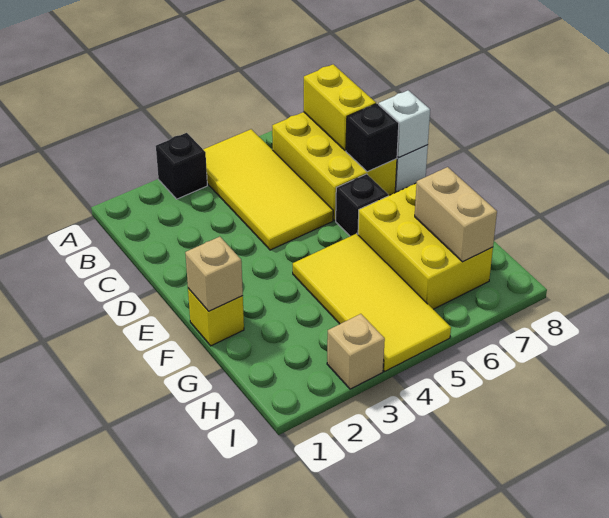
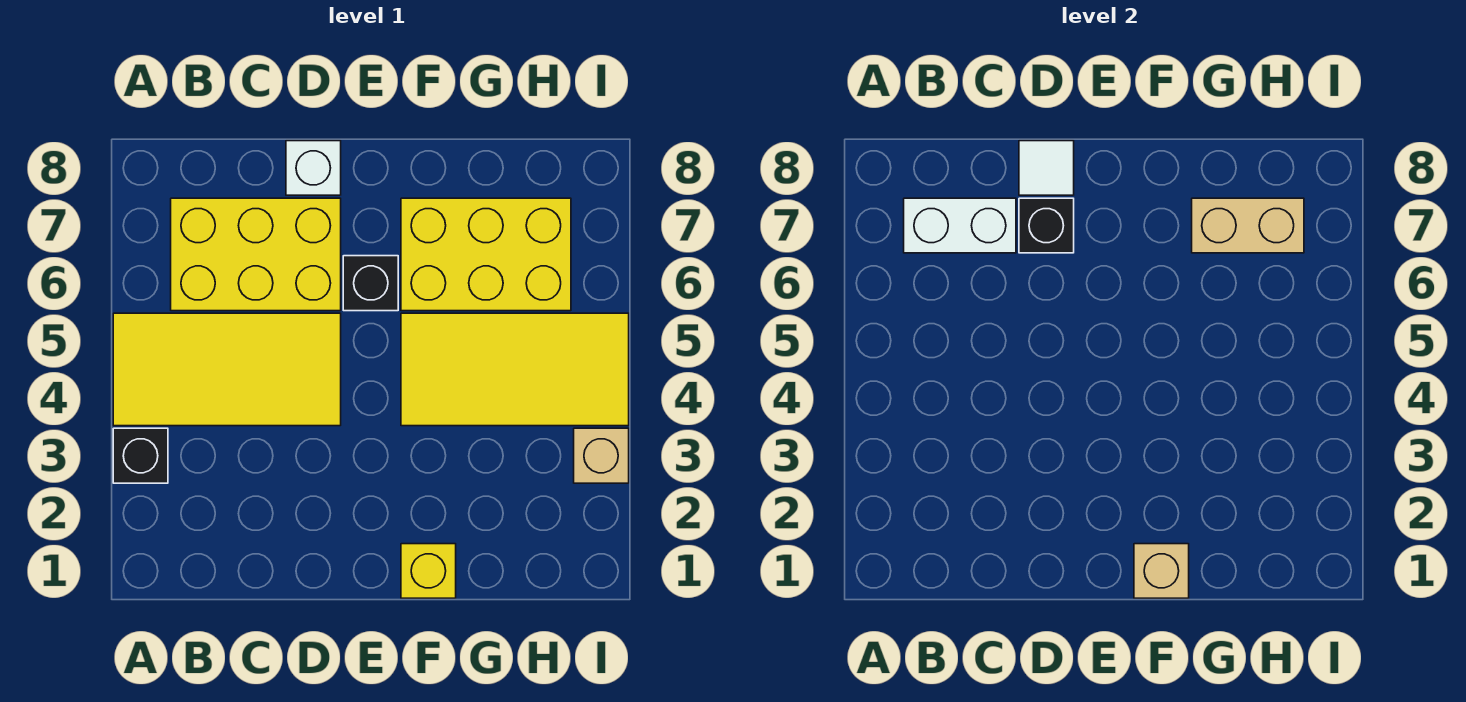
yellow brick B7:C7 level 2 -> white brick B7:C7 level 2
white brick D8 level 2 -> white tile D8 level 2

